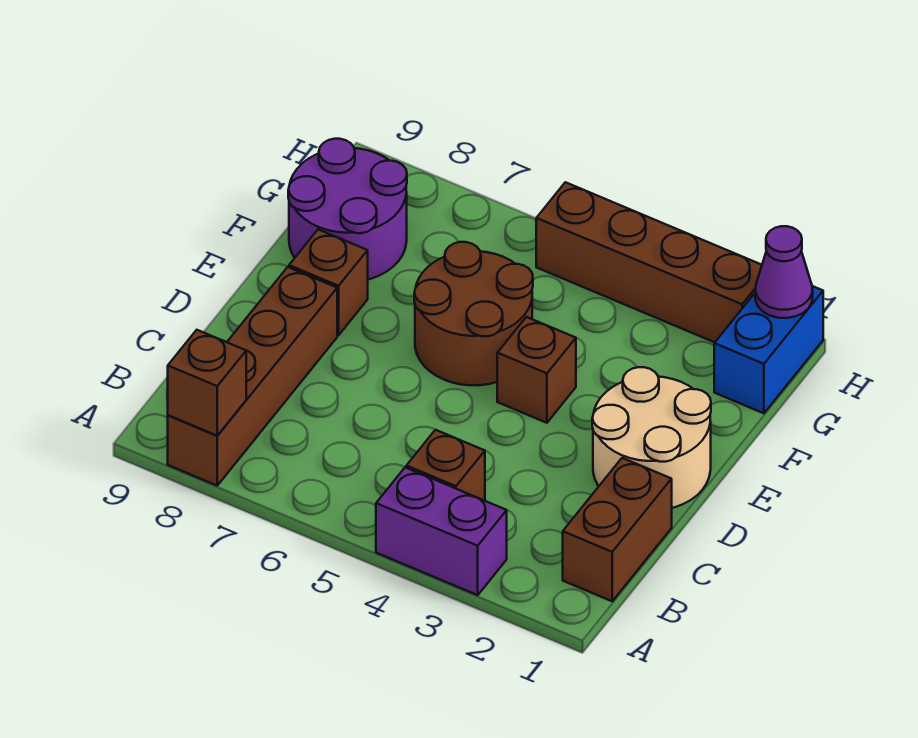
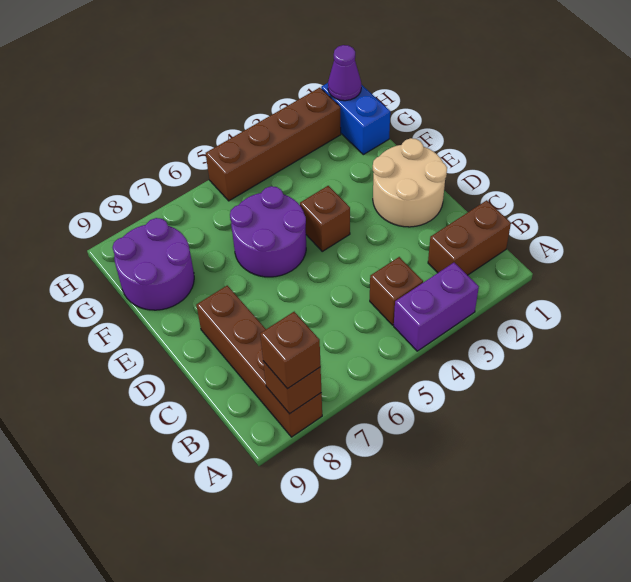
brown brick B1:C1 level 1 -> brown brick B1:B2 level 1
brown round brick E5:F6 level 1 -> purple round brick E5:F6 level 1
brown brick E8 level 1 -> brown brick A8 level 3

